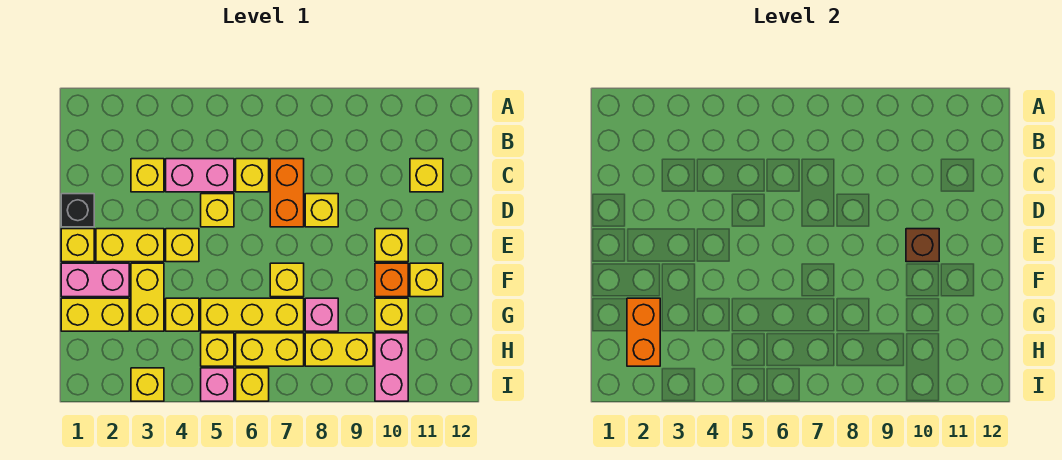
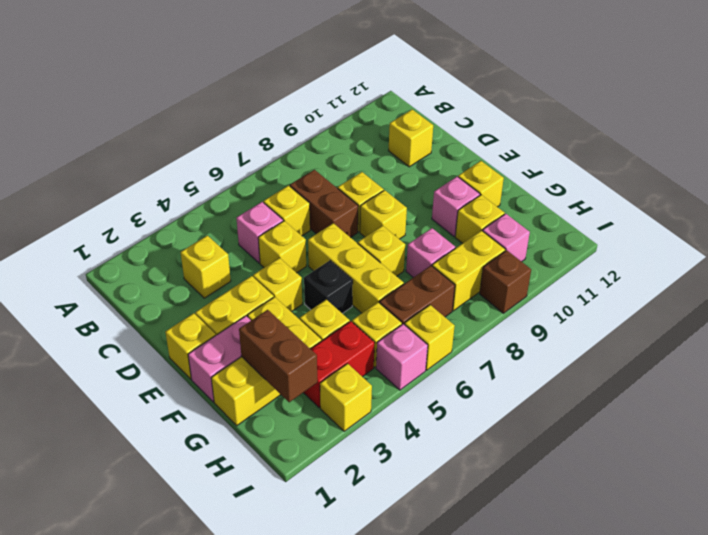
pink brick C4:C5 level 1 -> pink brick C5 level 1
orange brick C7:D7 level 1 -> brown brick C7:D7 level 1
black brick D1 level 1 -> black brick F5 level 1
yellow brick E10 level 1 -> yellow brick E8 level 1
brown brick E10 level 2 -> brown brick I9 level 1
orange brick F10 level 1 -> pink brick F10 level 1
orange brick G2:H2 level 2 -> brown brick G2:H2 level 2
yellow brick G5:G7 level 1 -> yellow brick E6:G6 level 1
none -> red brick H3:H4 level 1
yellow brick H6:H7 level 1 -> brown brick H6:H7 level 1
pink brick H10:I10 level 1 -> pink brick H10 level 1

